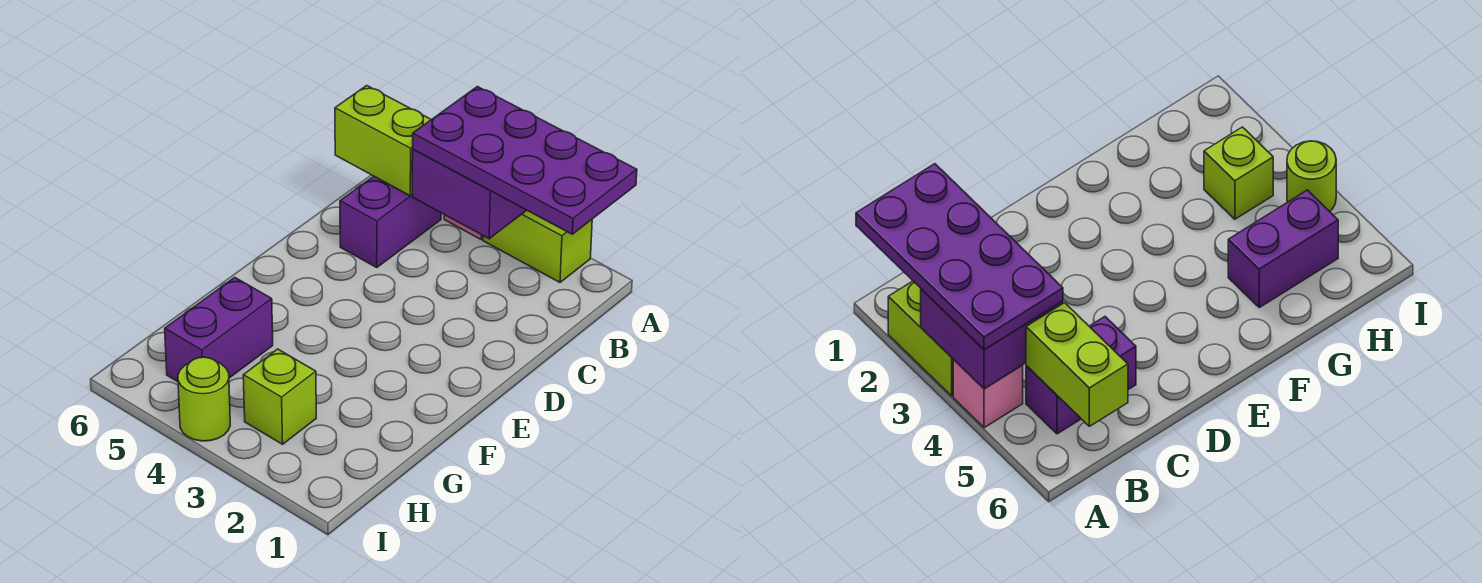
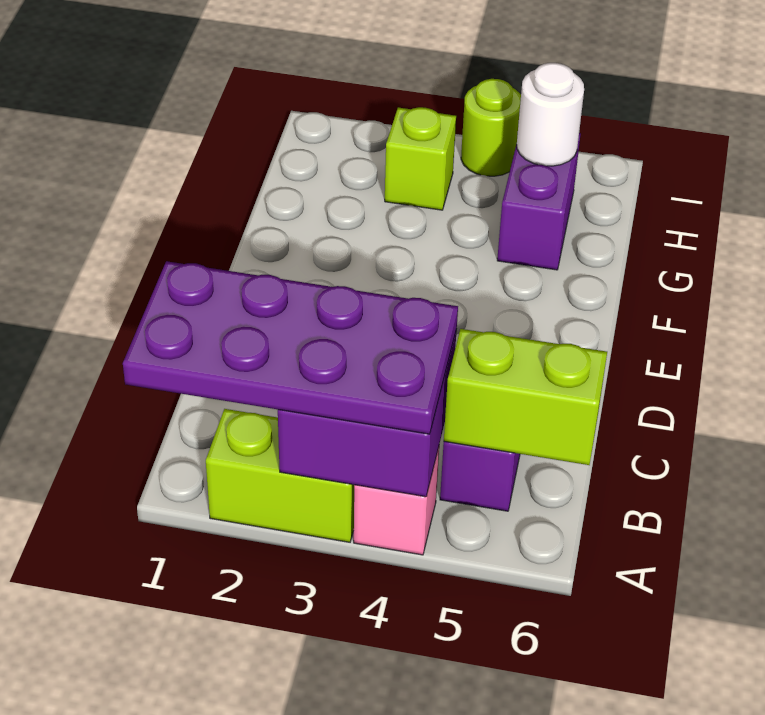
none -> white round brick H5 level 2

